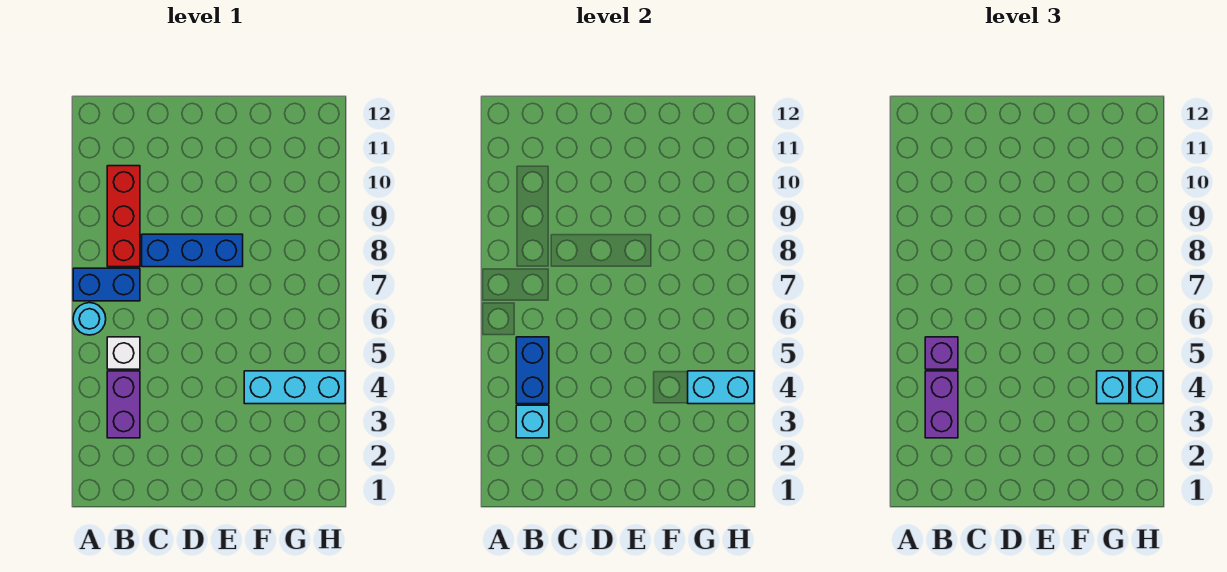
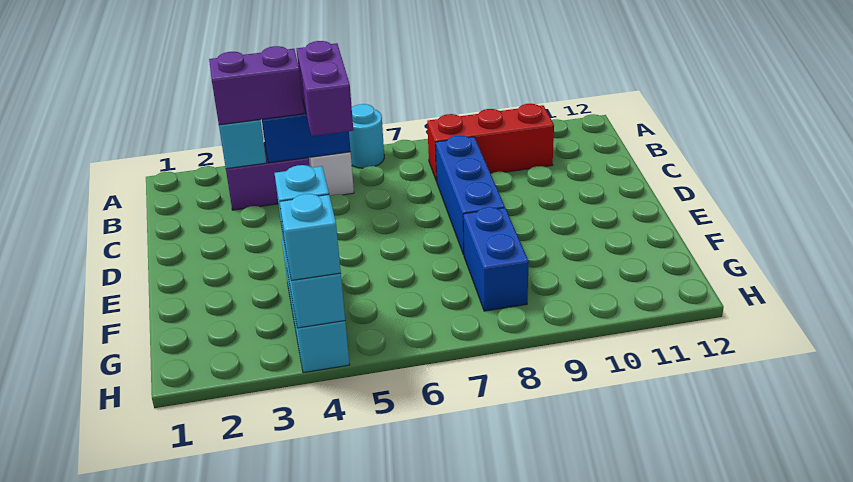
blue brick A7:B7 level 1 -> blue brick F8:G8 level 1
purple brick B5 level 3 -> purple brick B5:C5 level 3

